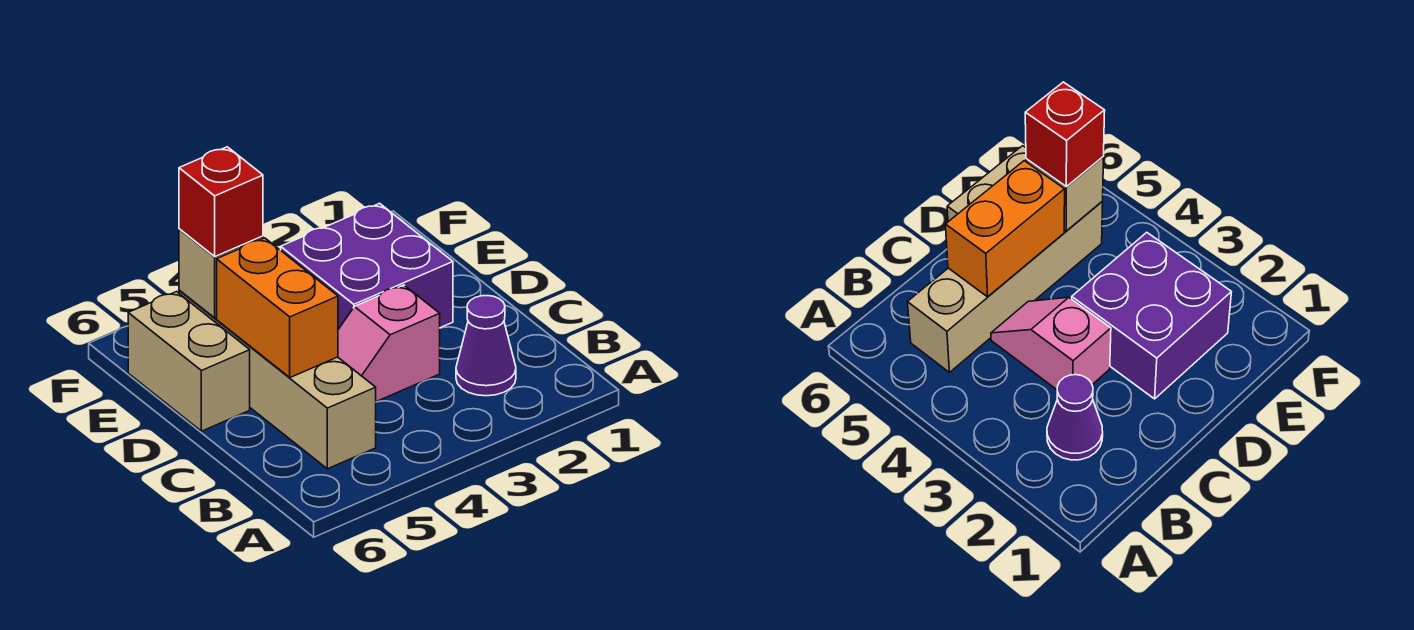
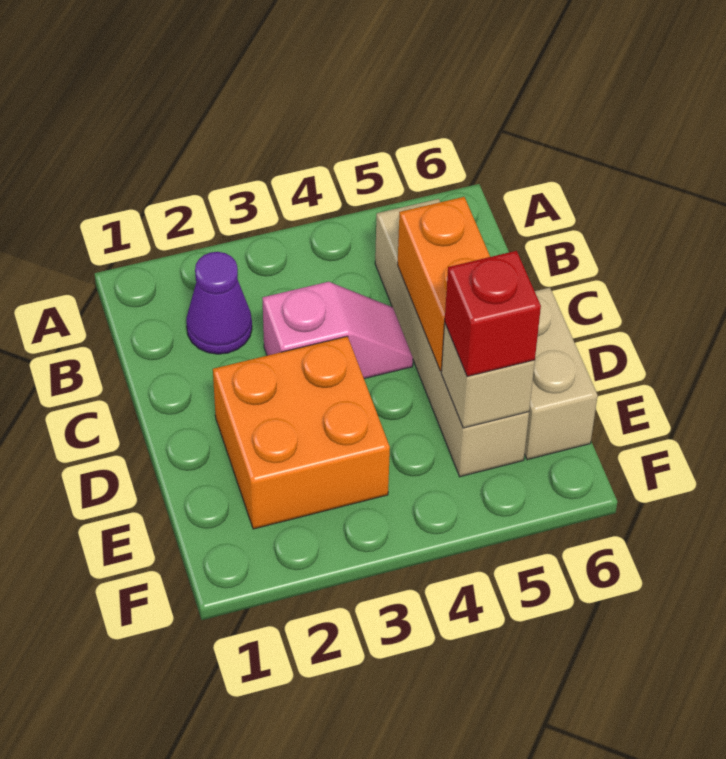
purple brick D2:E3 level 1 -> orange brick D2:E3 level 1

